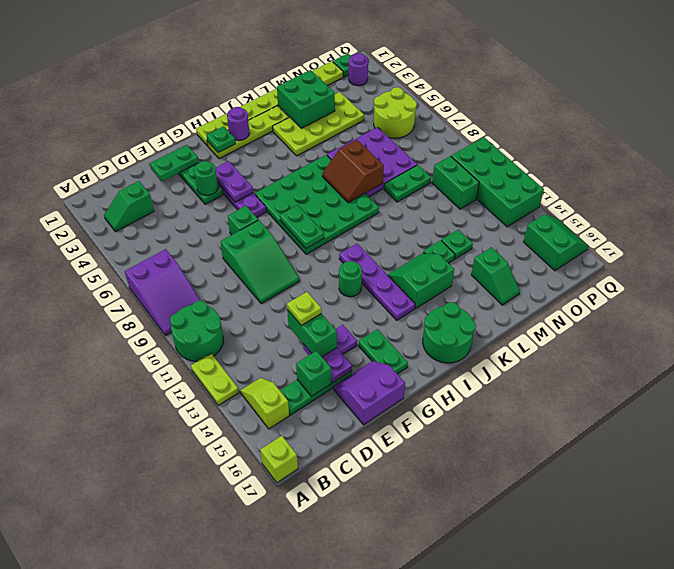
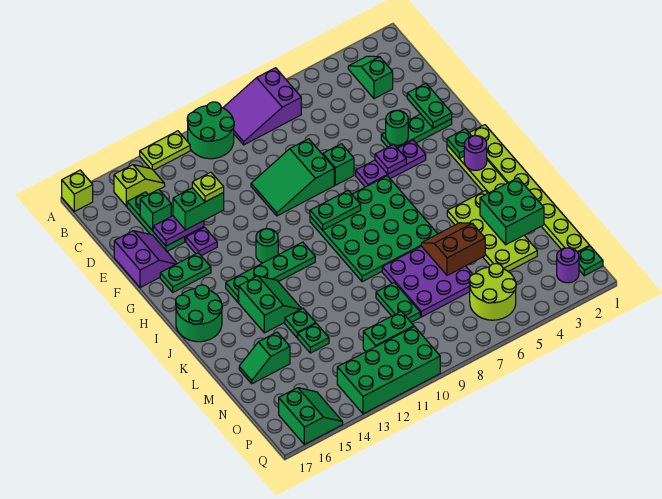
purple plate G4:G5 level 2 -> purple plate G5 level 2
purple plate I11:I14 level 1 -> green plate I11:I14 level 1
brown slope K7:L8 level 2 top L -> brown slope L5:M6 level 2 top M
green slope P15:Q16 level 1 top P -> green slope P15:Q16 level 1 top 16

